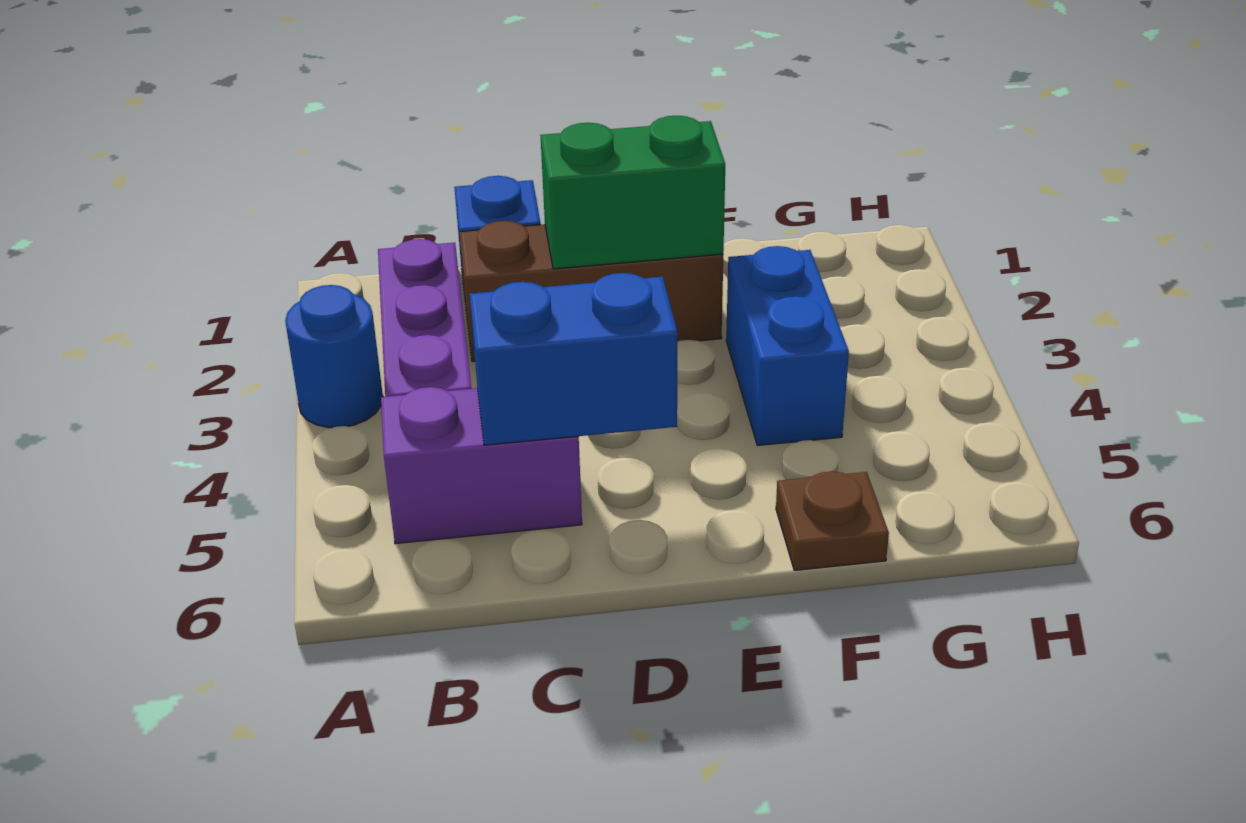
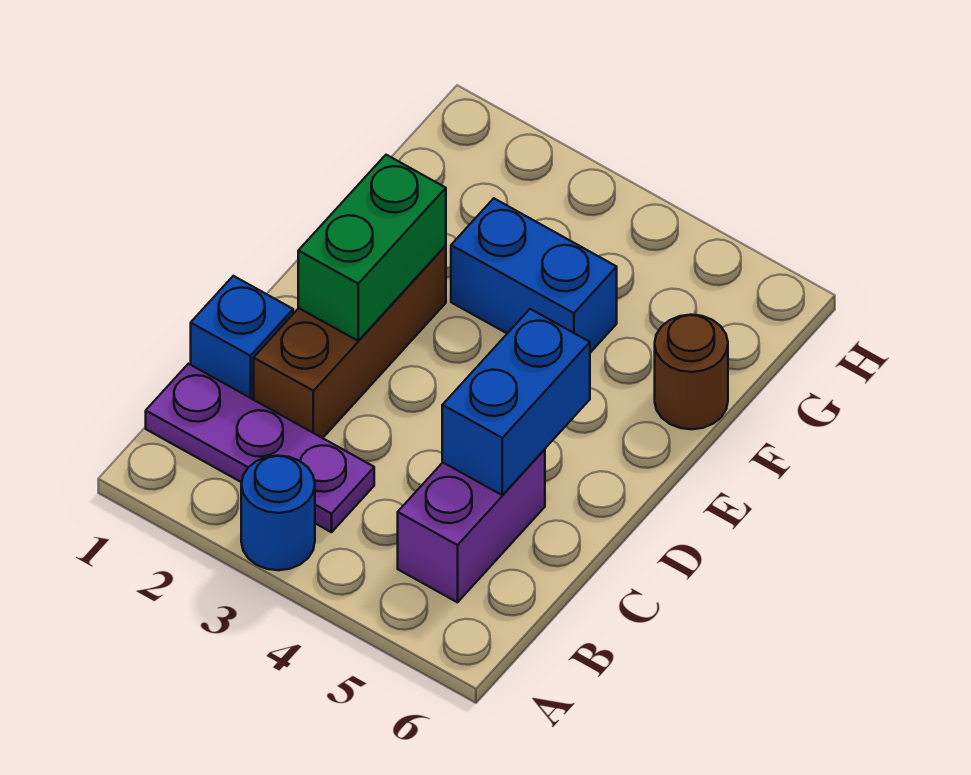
brown plate F6 level 1 -> brown round brick F6 level 1

